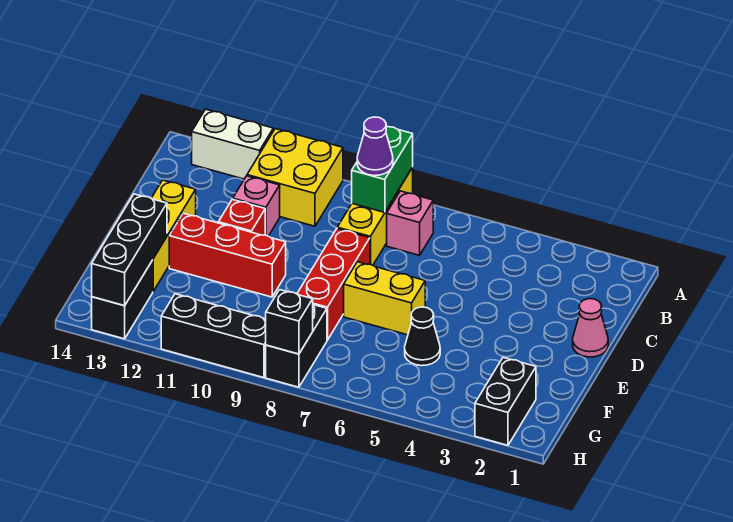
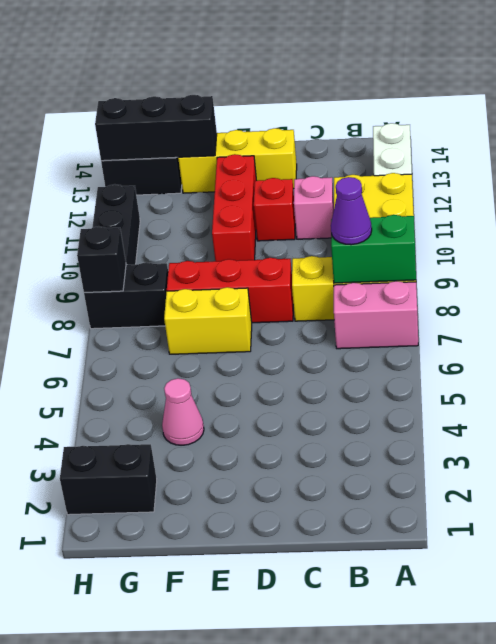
pink brick B7 level 1 -> pink brick A7:B7 level 1
pink cone D1 level 1 -> pink cone F4 level 1
yellow brick E6:E7 level 1 -> yellow brick E7:F7 level 1
black cone F5 level 1 -> none

